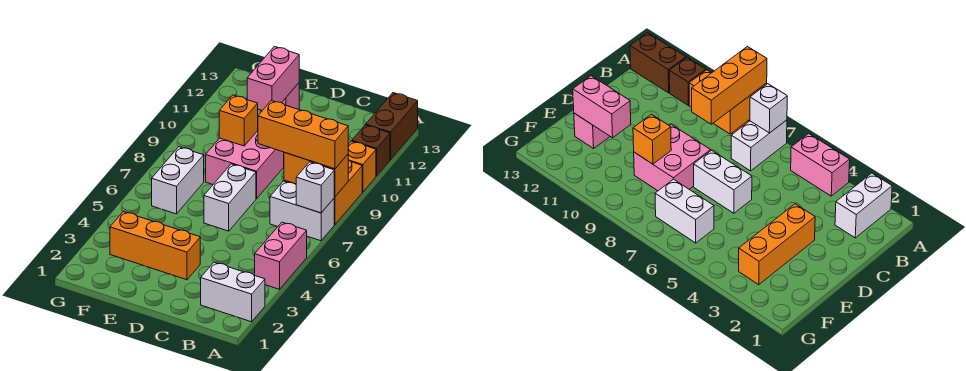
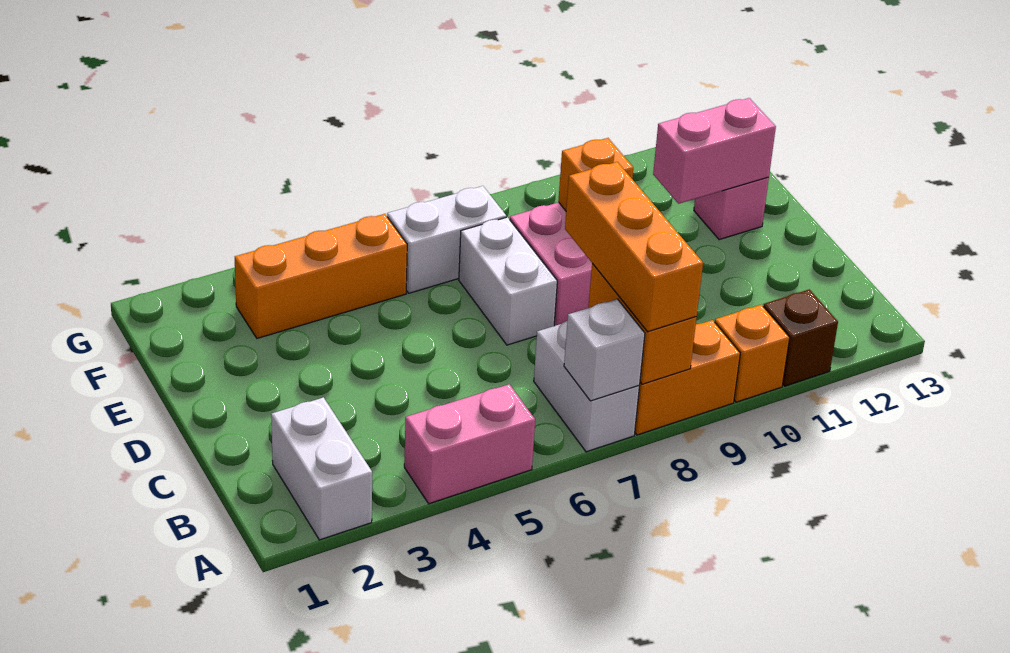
brown brick A12:A13 level 1 -> none
orange brick D3:F3 level 1 -> orange brick F3:F5 level 1
white brick D6:D7 level 1 -> white brick D7:E7 level 1

